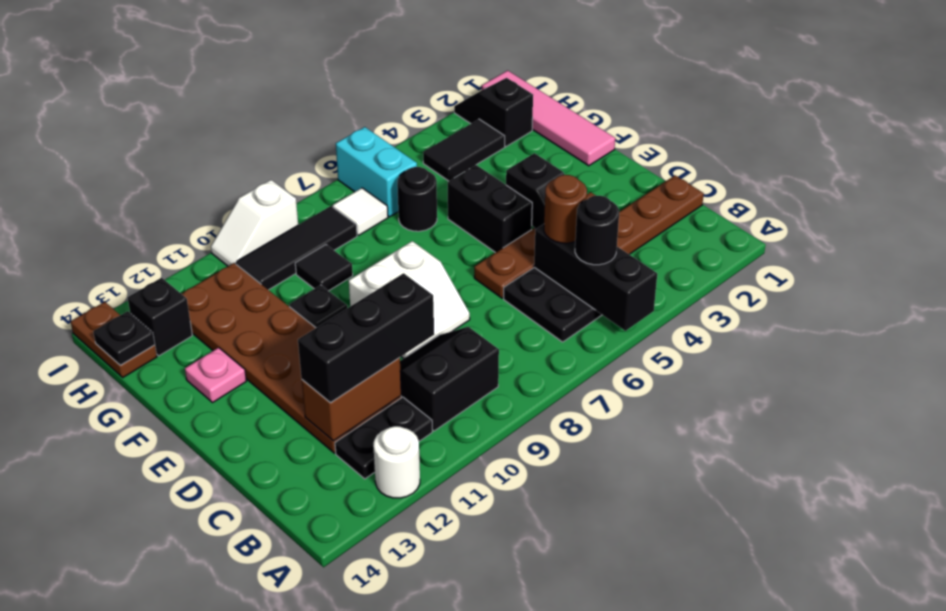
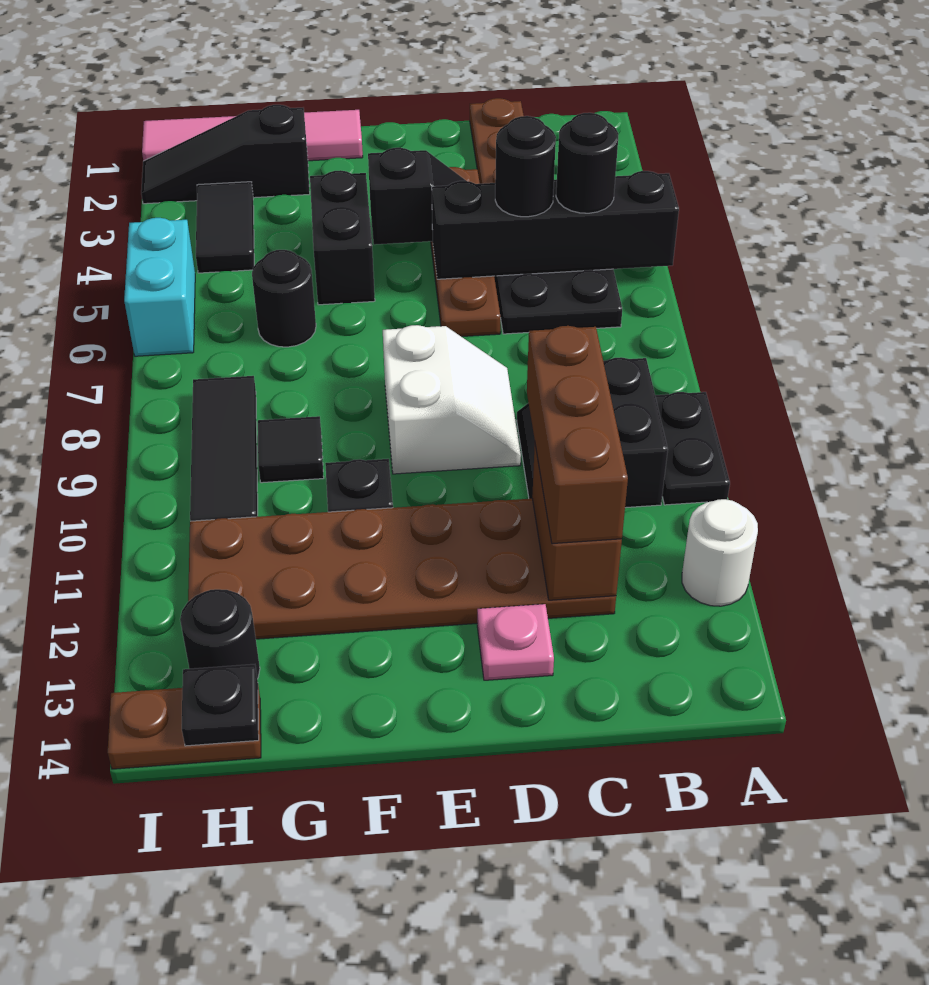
black brick A5:C5 level 2 -> black brick A5:D5 level 2
black plate B11:B12 level 1 -> black plate A9:A10 level 1
brown round brick C5 level 3 -> black round brick C5 level 3
black brick C10:C12 level 3 -> brown brick C10:C12 level 3
black brick E5:F5 level 1 -> black brick F4:F5 level 1
pink plate F13 level 1 -> pink plate D13 level 1
black slope H2:I2 level 1 top H -> black slope G2:I2 level 1 top G
cyan brick H6:I6 level 1 -> cyan brick I5:I6 level 1
white tile H7 level 1 -> none
black brick H13 level 1 -> black round brick H13 level 1
white slope I9:I10 level 1 top 9 -> none

